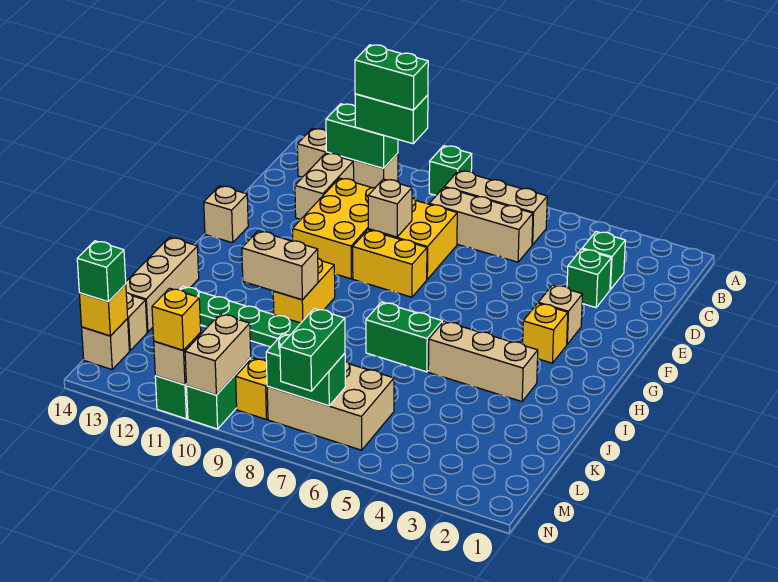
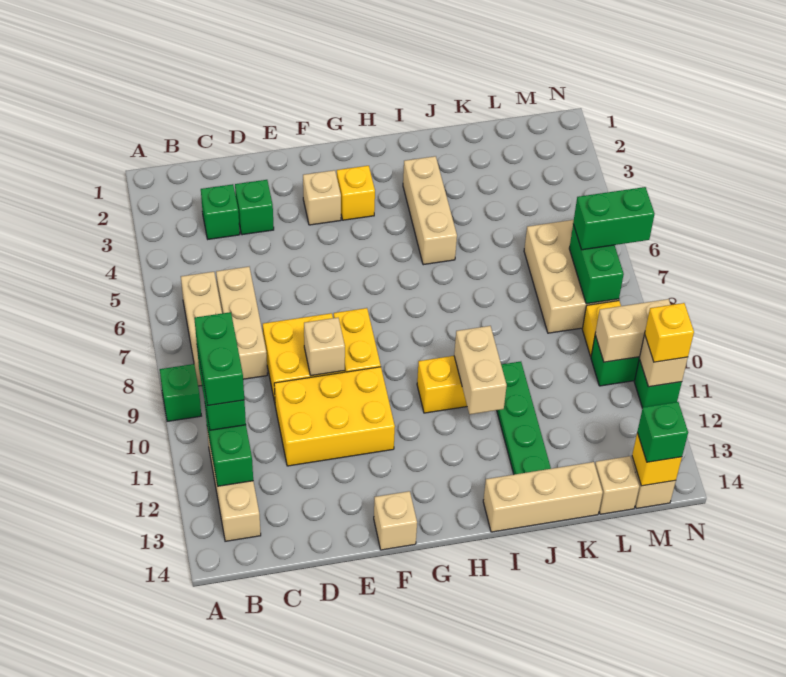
tan brick C12:D12 level 1 -> none
green brick I6:I7 level 1 -> none

